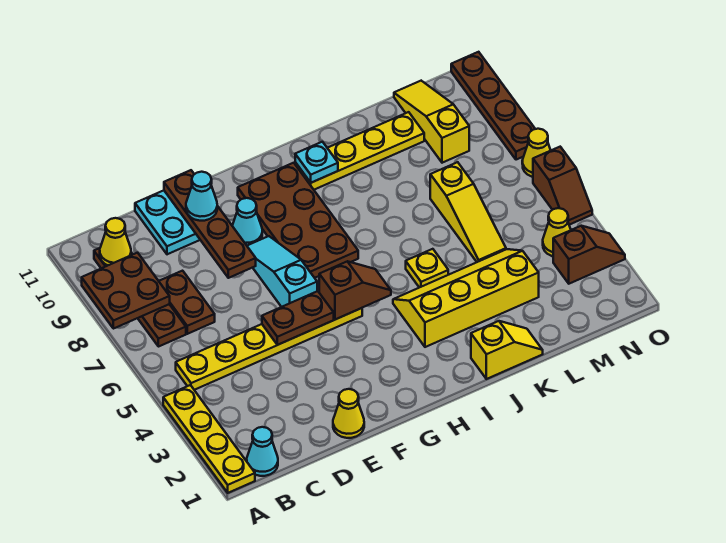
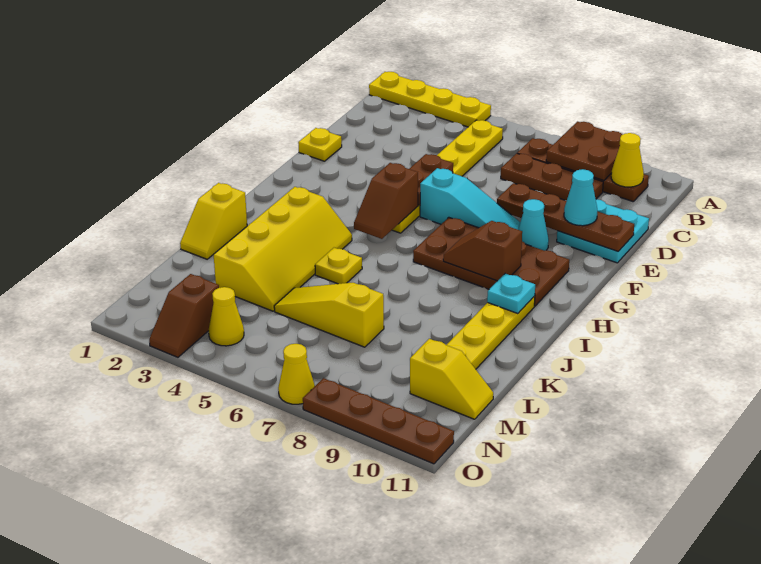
cyan cone B1 level 1 -> none
brown plate C7:C8 level 1 -> brown plate C7:C9 level 1
yellow cone E1 level 1 -> yellow plate E1 level 1
yellow slope M9:M11 level 1 top 9 -> yellow slope M10:M11 level 1 top 10
brown slope O5:O6 level 1 top 6 -> brown slope H8:H9 level 2 top 9

